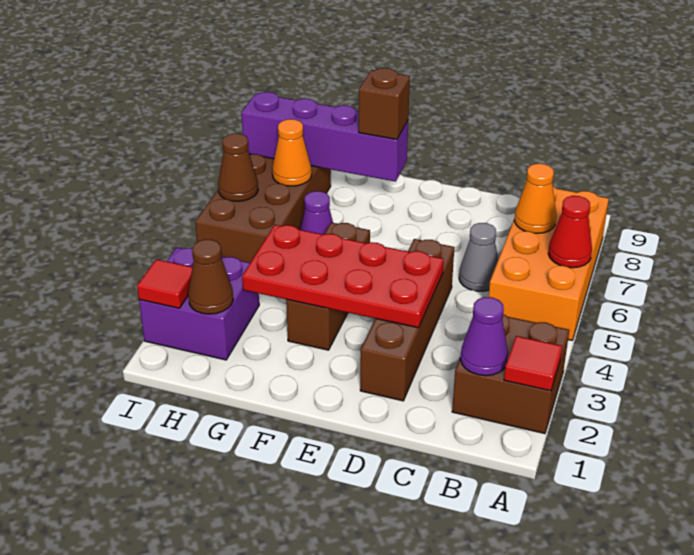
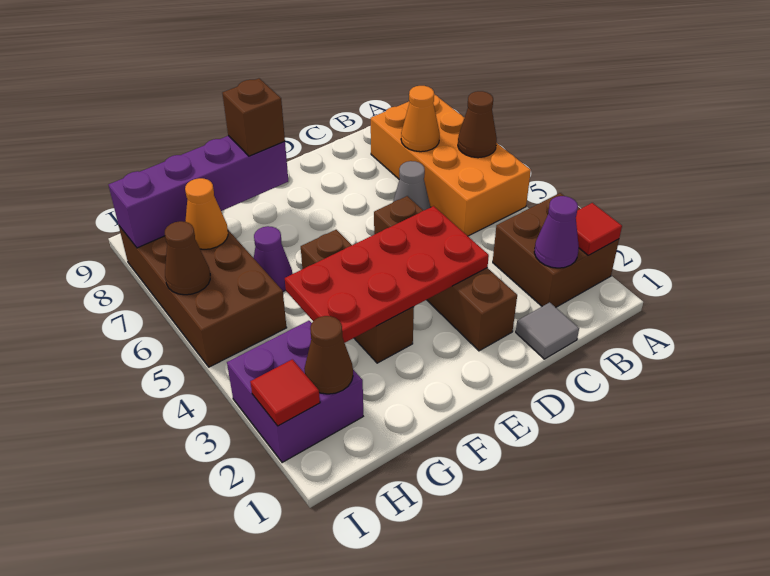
red cone A6 level 2 -> brown cone A6 level 2
none -> grey tile C1 level 1

